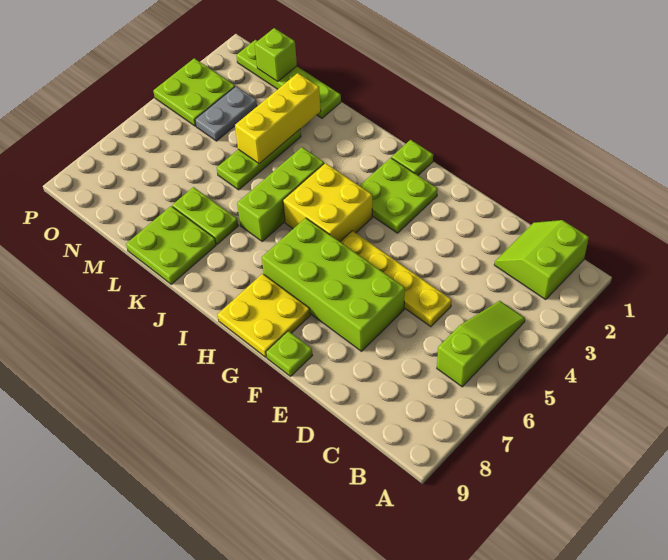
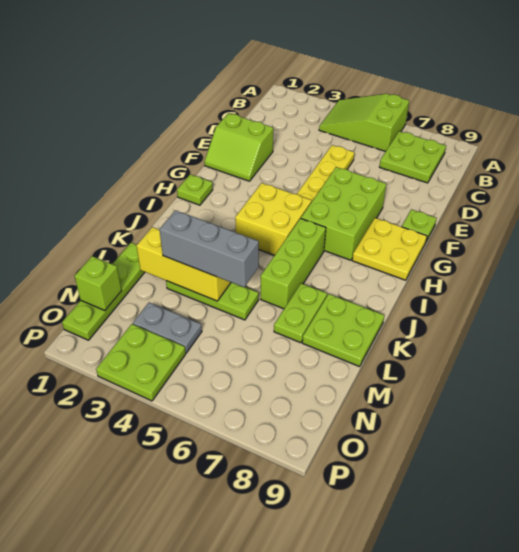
lime slope B1:C2 level 1 top B -> lime slope E1:F2 level 1 top E
lime slope B4:B6 level 1 top 6 -> lime slope A4:B6 level 1 top 6
lime brick E6:H7 level 1 -> lime brick F6:H7 level 1
lime plate G2:H3 level 1 -> lime plate B7:C8 level 1
lime brick J4:J6 level 1 -> lime brick I6:K6 level 1
none -> grey brick L3:L5 level 3

